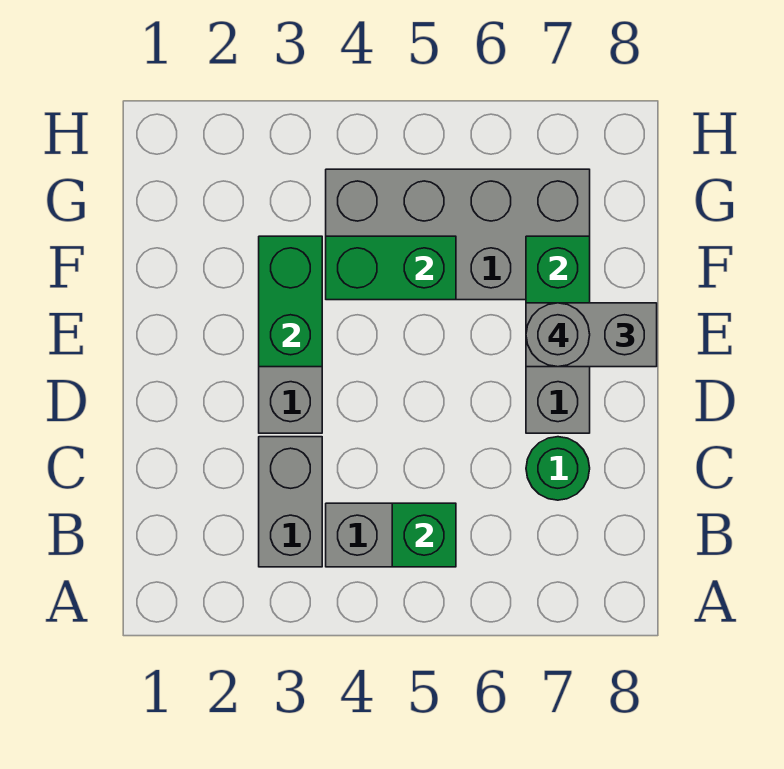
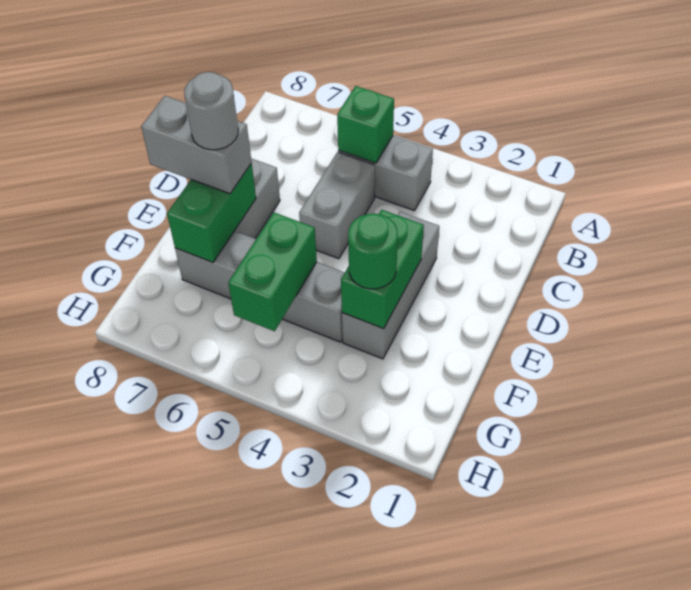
grey brick B3:C3 level 1 -> grey brick C5:D5 level 1
green round brick C7 level 1 -> green round brick F3 level 3
grey brick F4:G7 level 1 -> grey brick F4:F7 level 1
green brick F4:F5 level 2 -> green brick F5:G5 level 2

